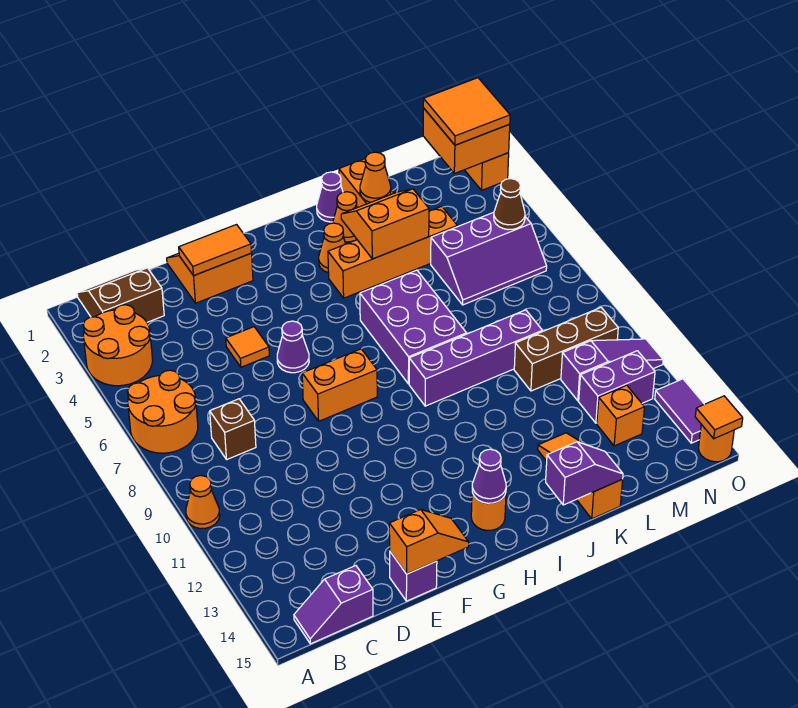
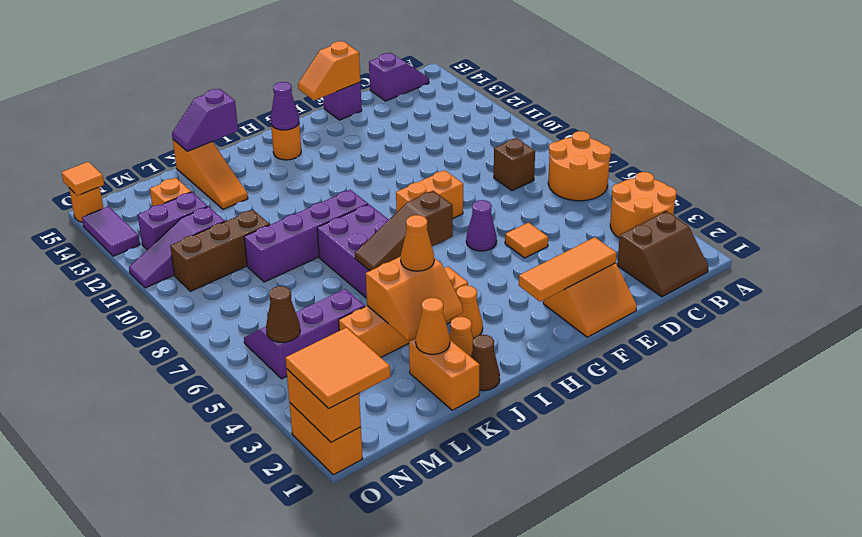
orange cone A10 level 1 -> orange cone J4 level 3
orange tile E2:F2 level 2 -> orange tile E2:G2 level 2
none -> brown slope H6:J6 level 2 top H
purple cone J1 level 1 -> brown cone J1 level 1
orange brick N1:O2 level 2 -> orange brick O1:O2 level 2

